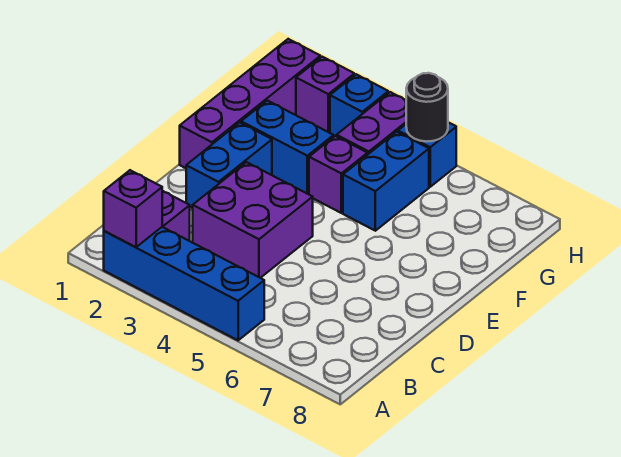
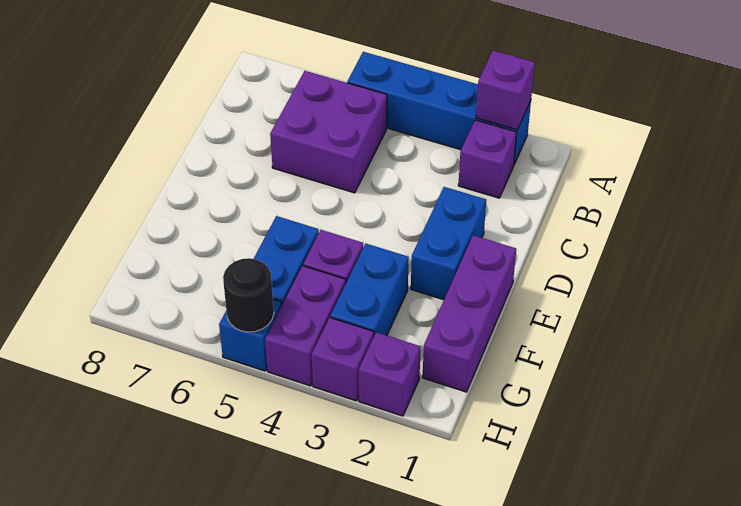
purple brick C3:D4 level 1 -> purple brick B5:C6 level 1
purple brick E1:H1 level 1 -> purple brick E1:G1 level 1
blue brick F2:F3 level 1 -> blue brick F3:G3 level 1
blue brick H3 level 1 -> purple brick H3 level 1

